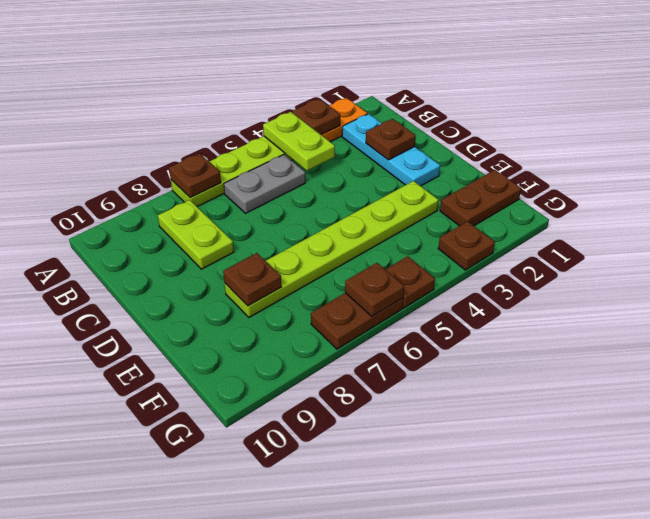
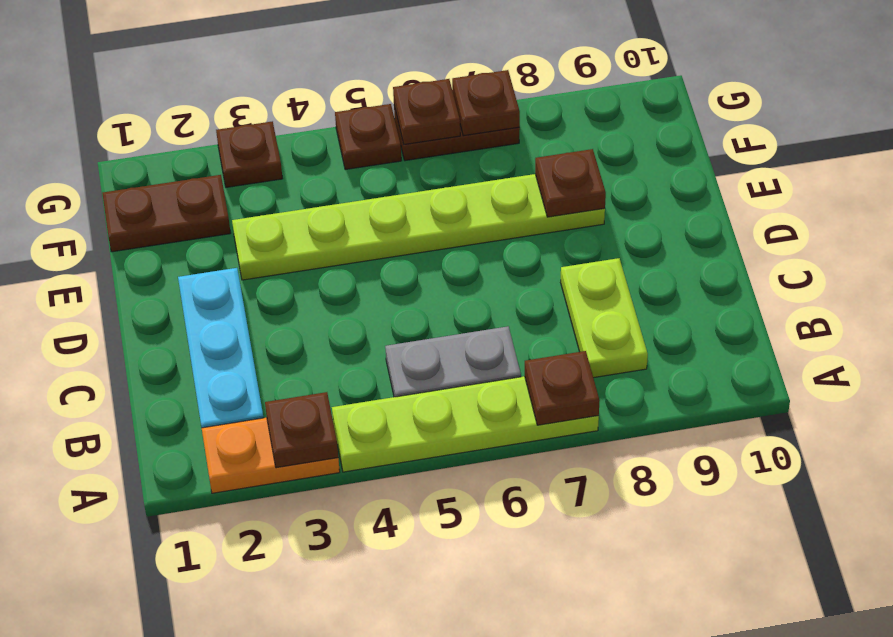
lime plate A4:B4 level 2 -> none
brown plate C2 level 2 -> brown plate G7 level 2

